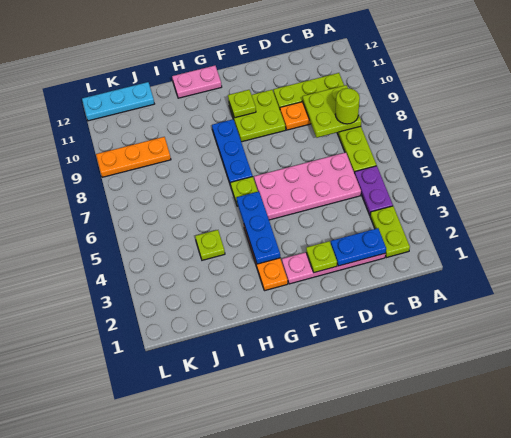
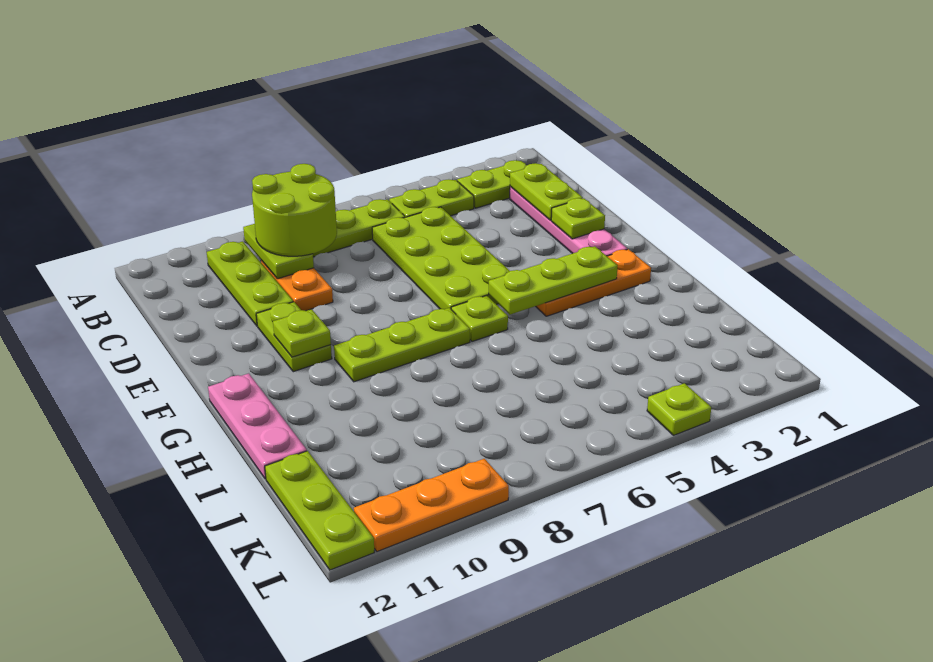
purple plate B4:B5 level 1 -> lime plate B4:B5 level 1
lime plate B8:C9 level 2 -> lime plate B9:C9 level 2
lime round brick B8 level 3 -> lime round brick B8:C9 level 3
blue plate C2:D2 level 2 -> lime plate C2:D2 level 2
pink plate C5:F6 level 1 -> lime plate C5:F6 level 1
lime plate E9:F10 level 1 -> lime plate E10:F10 level 1
blue plate G3:G5 level 2 -> lime plate G3:G5 level 2
blue plate G7:G9 level 1 -> lime plate G7:G9 level 1
pink plate G12:H12 level 1 -> pink plate G12:I12 level 1
lime plate I4 level 1 -> lime plate L4 level 1
orange plate J9:L9 level 1 -> orange plate L9:L11 level 1
cyan plate J12:L12 level 1 -> lime plate J12:L12 level 1

